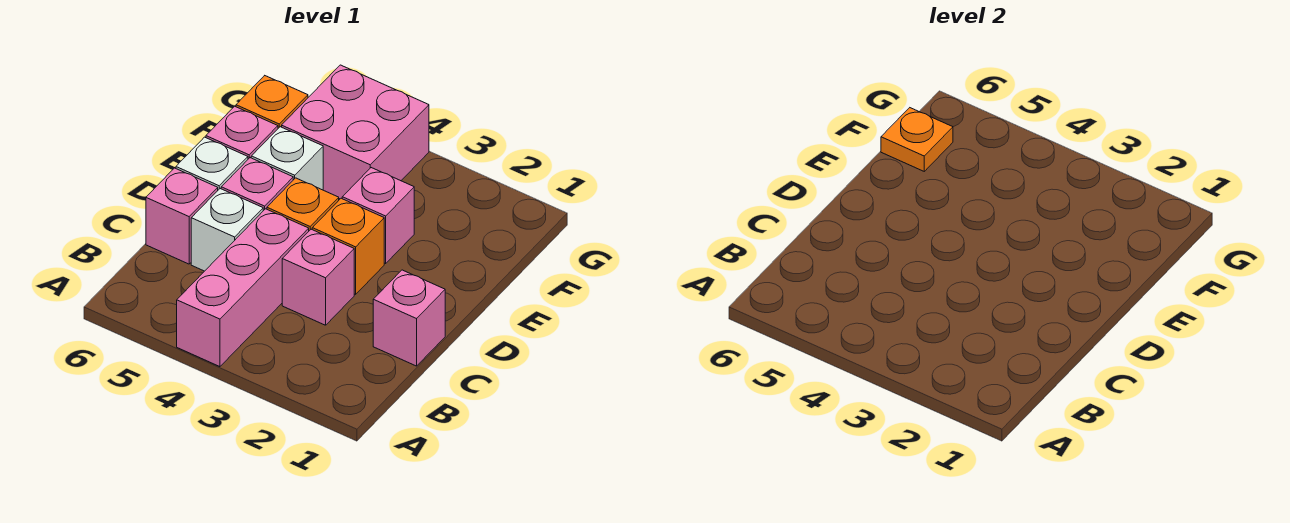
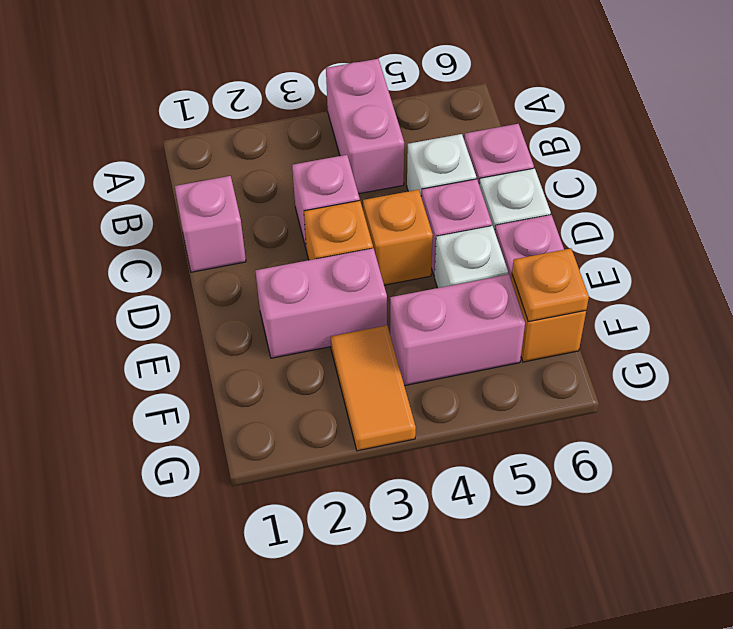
pink brick A4:C4 level 1 -> pink brick A4:B4 level 1
pink brick E3 level 1 -> pink brick E2:E3 level 1
none -> orange tile F3:G3 level 1
pink brick F4:G5 level 1 -> pink brick F4:F5 level 1

